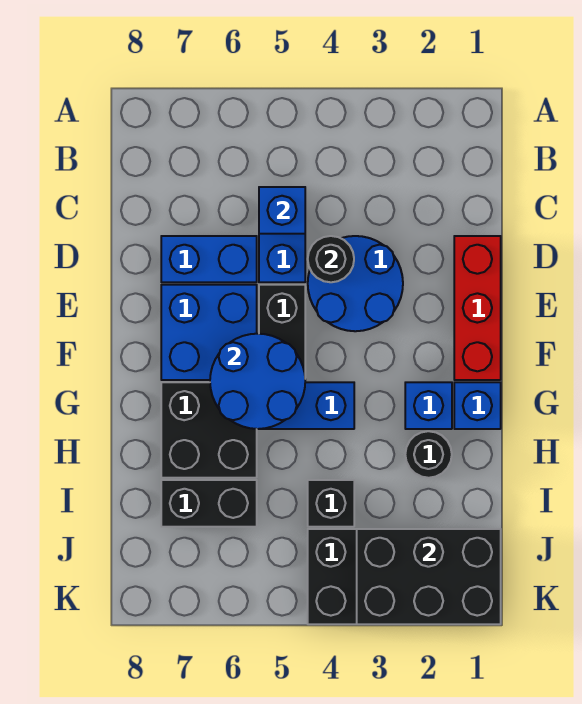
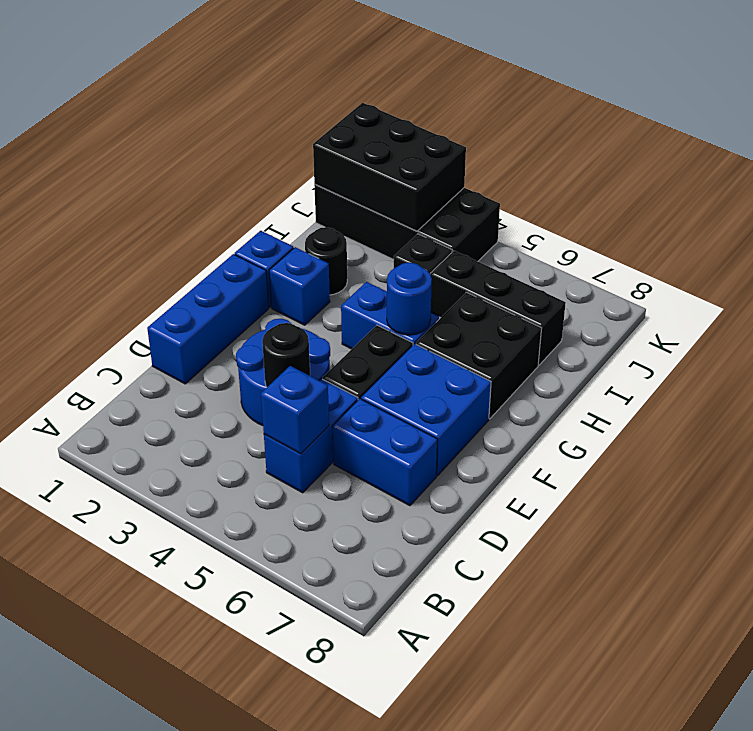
red brick D1:F1 level 1 -> blue brick D1:F1 level 1
blue round brick F5:G6 level 2 -> blue round brick G5 level 2
black brick I6:I7 level 1 -> black brick I5:I7 level 1

